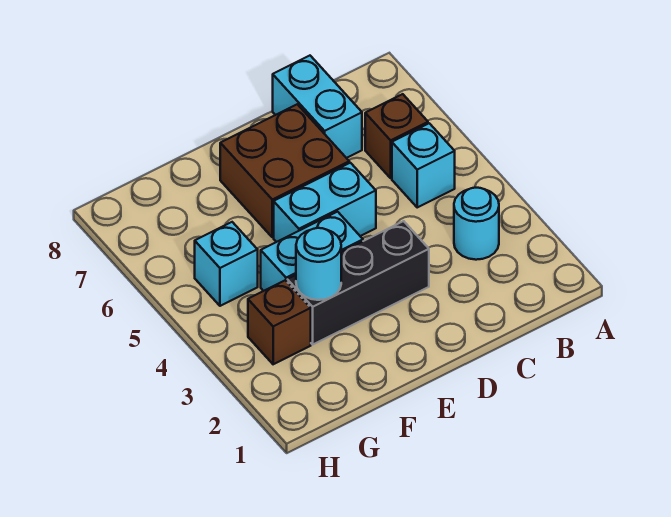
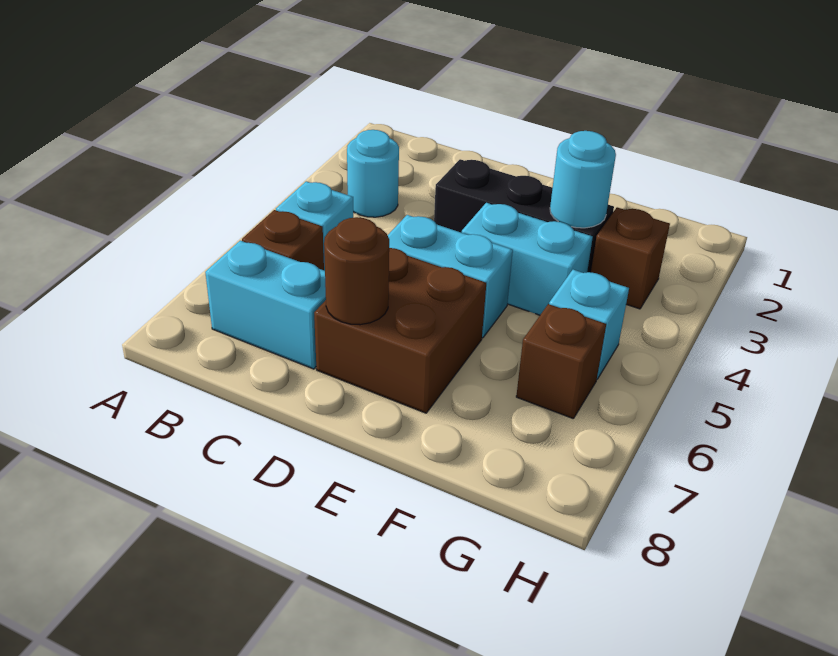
cyan brick C7:C8 level 1 -> cyan brick B7:C7 level 1
none -> brown round brick D7 level 2
none -> brown brick G6 level 1

